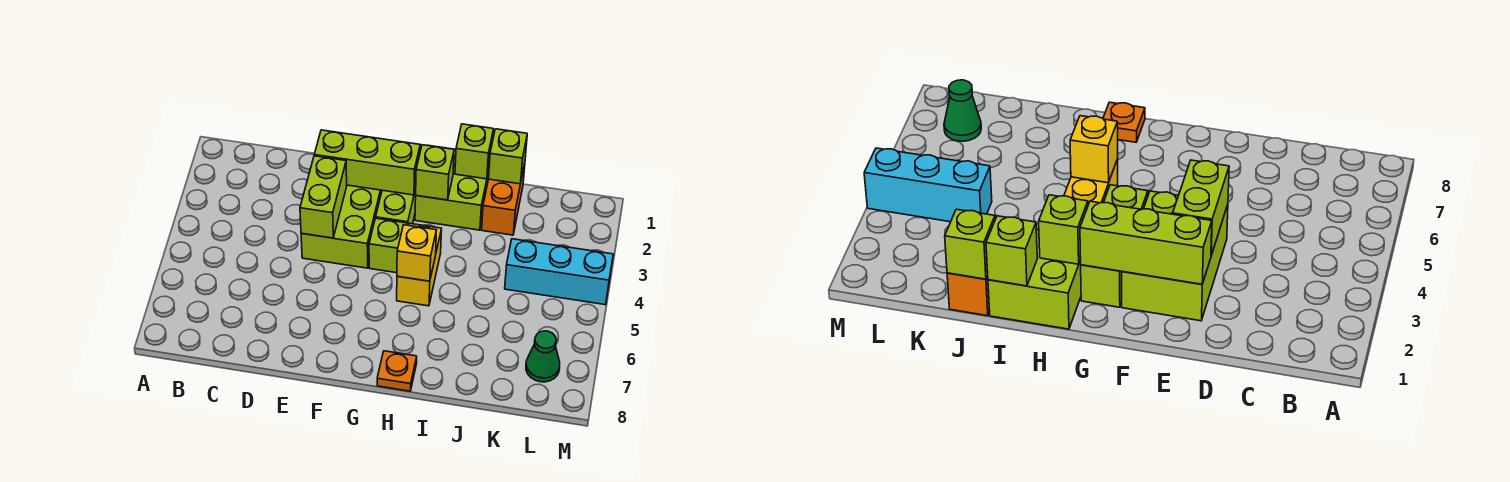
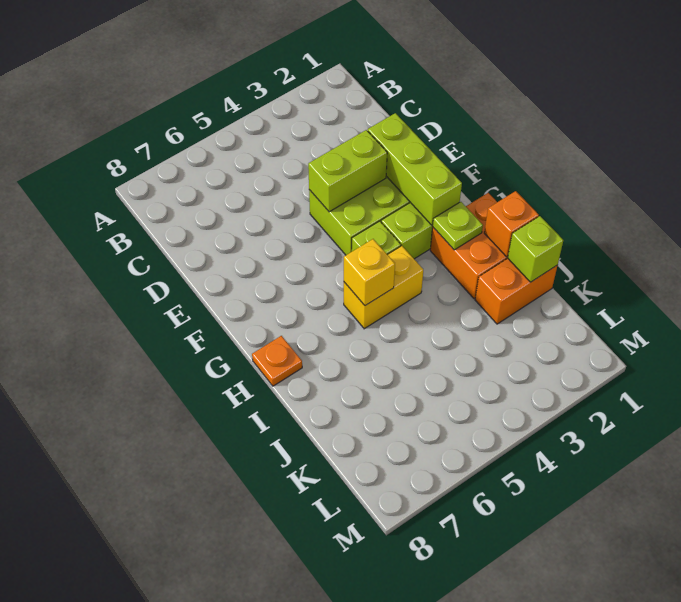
lime brick H1:I2 level 1 -> orange brick H1:I2 level 1
lime brick H2 level 2 -> lime plate H2 level 2
lime brick I1 level 2 -> orange brick I1 level 2
cyan brick K4:M4 level 1 -> none
green cone L7 level 1 -> none

